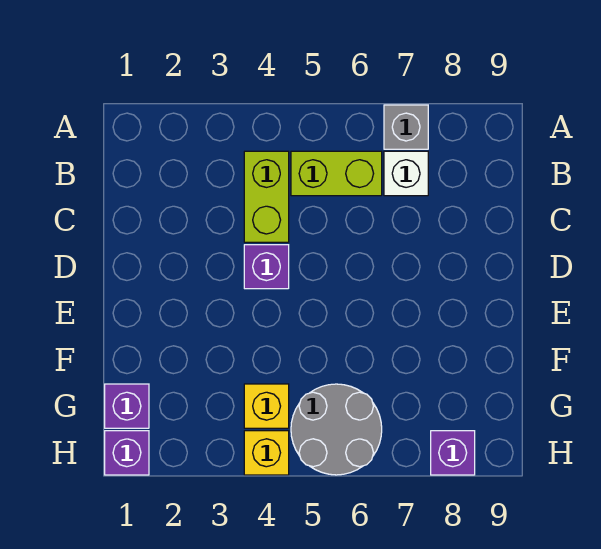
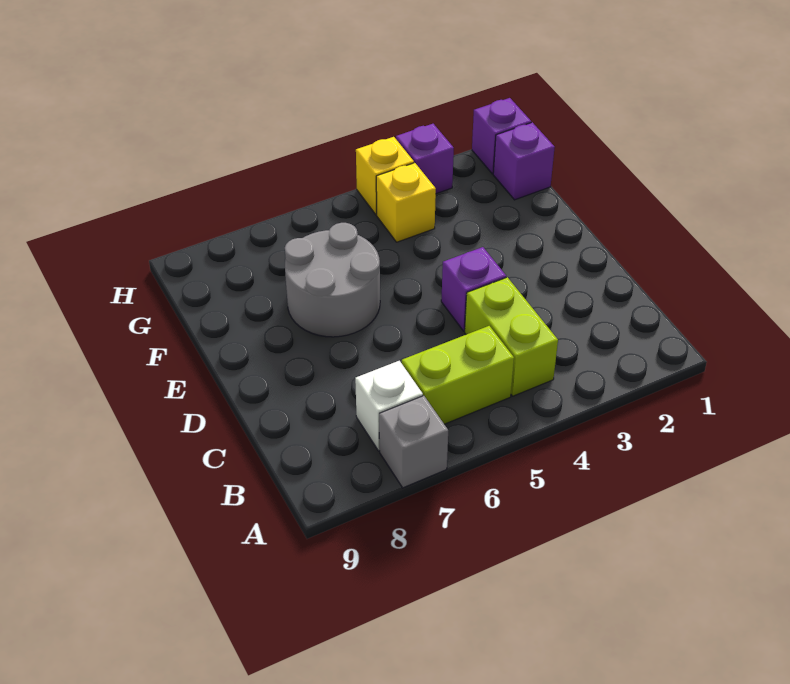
grey round brick G5:H6 level 1 -> grey round brick E6:F7 level 1
purple brick H8 level 1 -> purple brick H3 level 1

